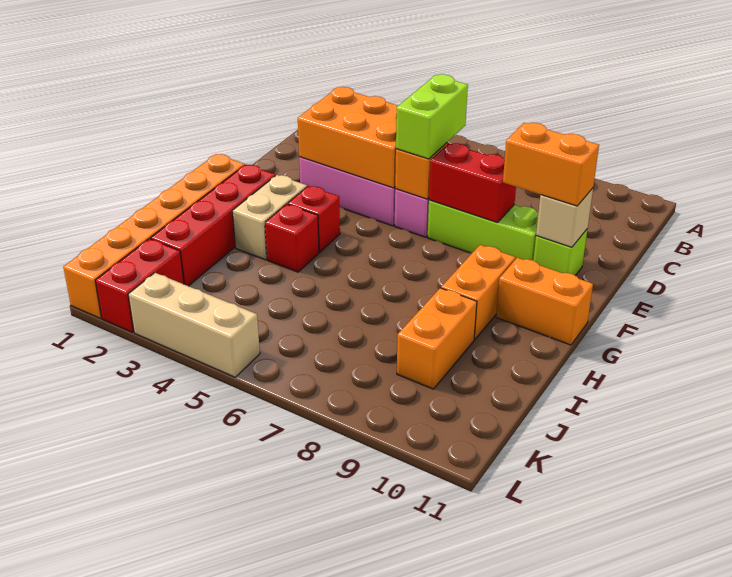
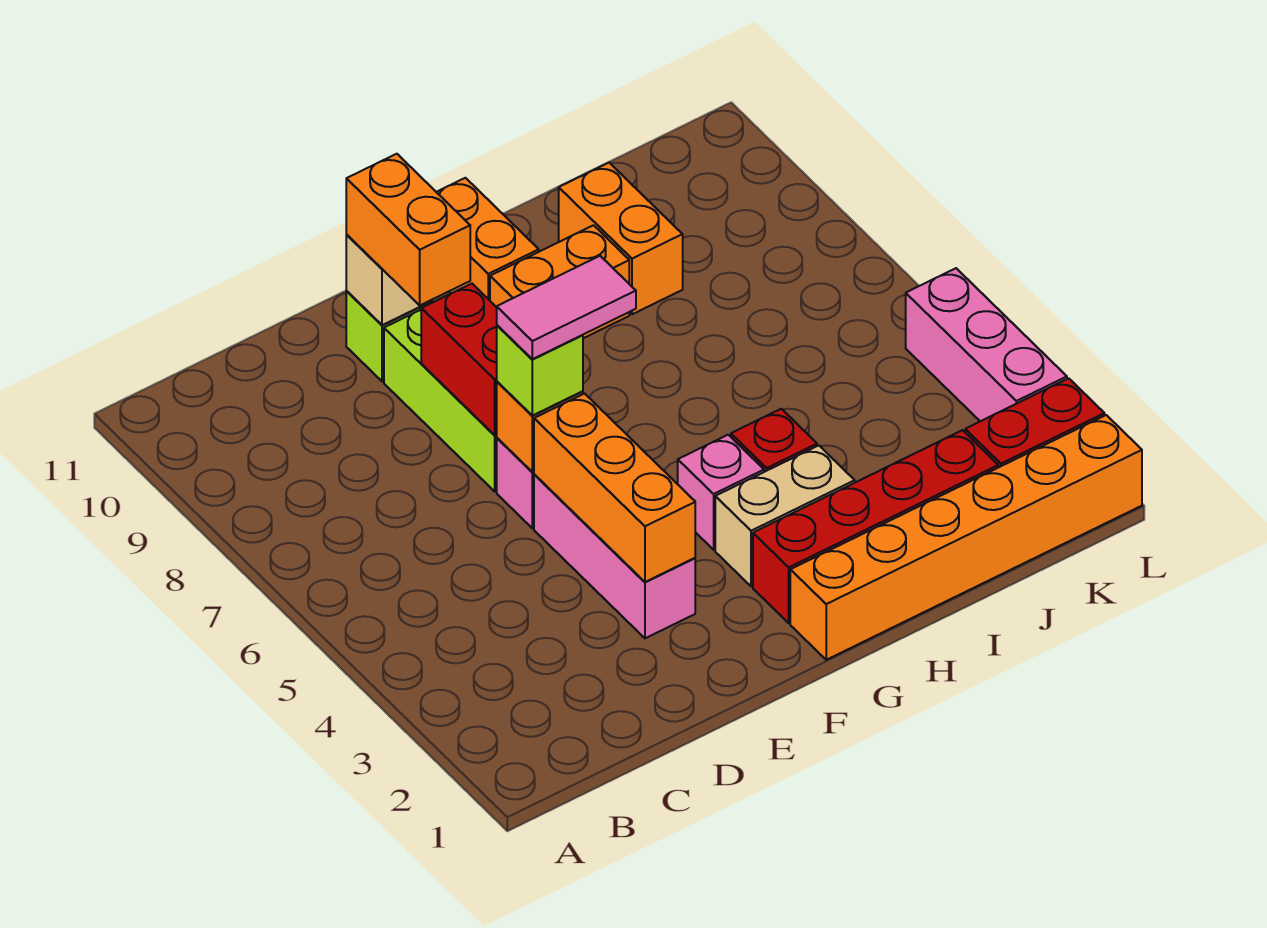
orange brick D3:E5 level 2 -> orange brick E3:E5 level 2
lime brick D6:E6 level 3 -> lime brick E6 level 3
none -> pink tile E6:F6 level 4
red brick G4 level 1 -> pink brick G4 level 1
orange brick I9:J9 level 1 -> orange brick I9:I10 level 1
tan brick L3:L5 level 1 -> pink brick L3:L5 level 1

